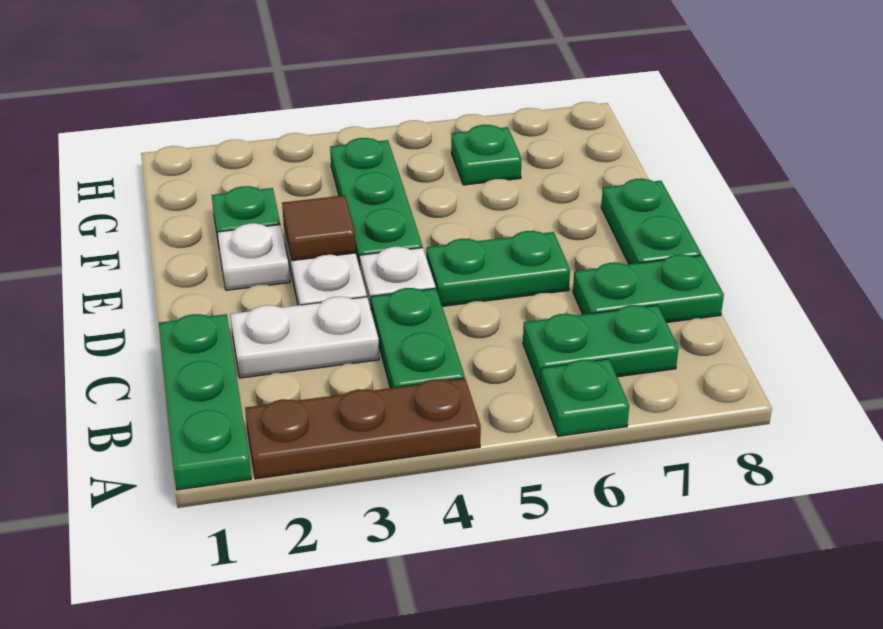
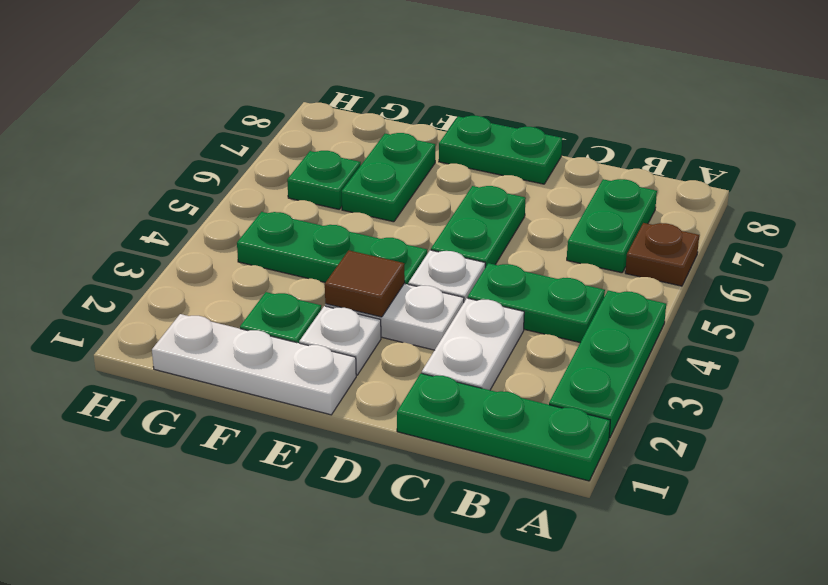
brown plate A2:A4 level 1 -> green plate A2:A4 level 1
green plate A6 level 1 -> brown plate A6 level 1
green plate C7:C8 level 1 -> green plate F6:F7 level 1
none -> white plate E1:G1 level 1

